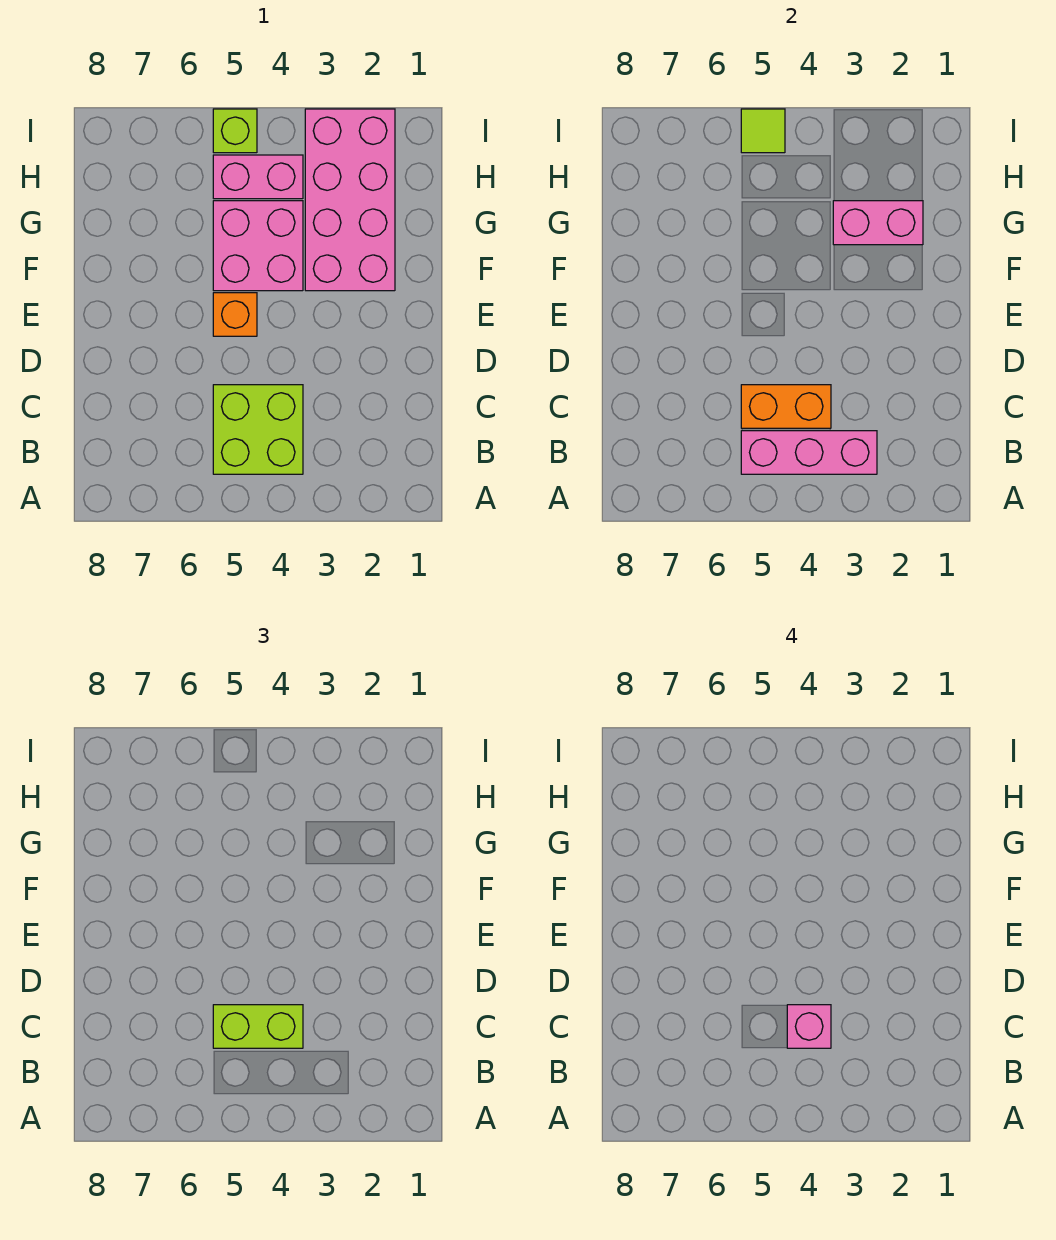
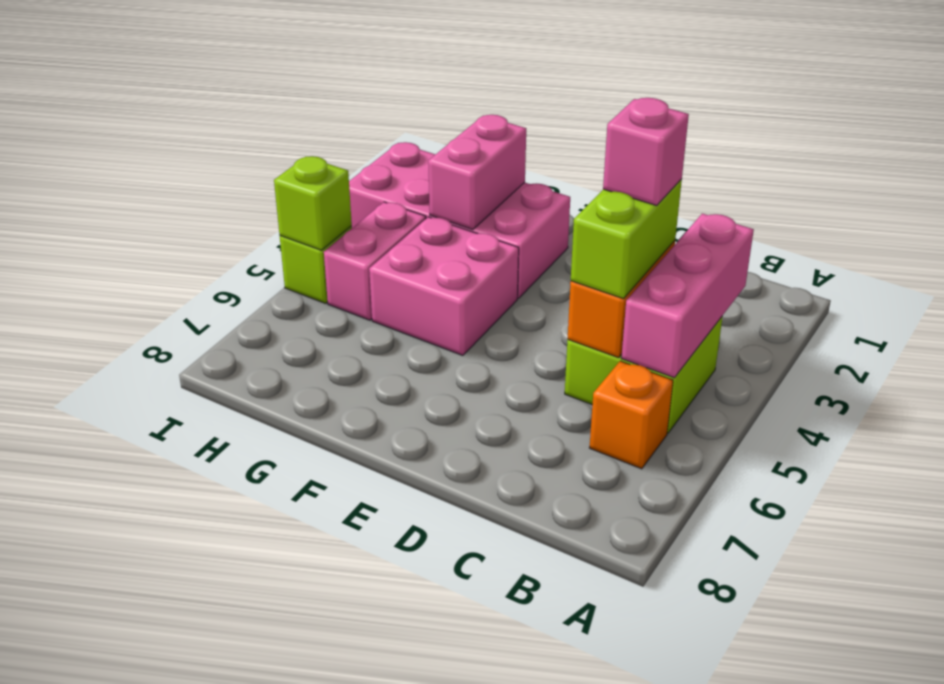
orange brick E5 level 1 -> orange brick B6 level 1
lime tile I5 level 2 -> lime brick I5 level 2

